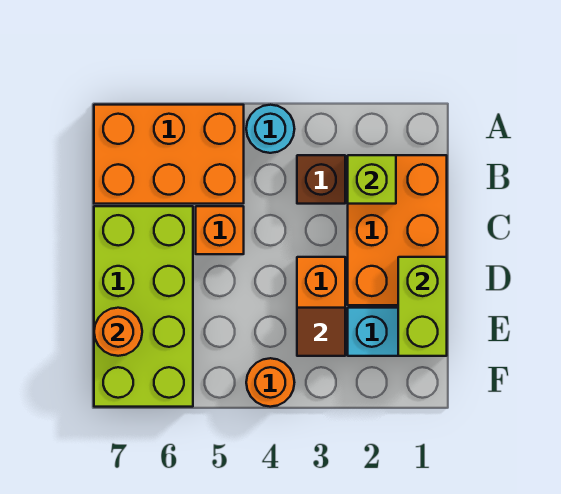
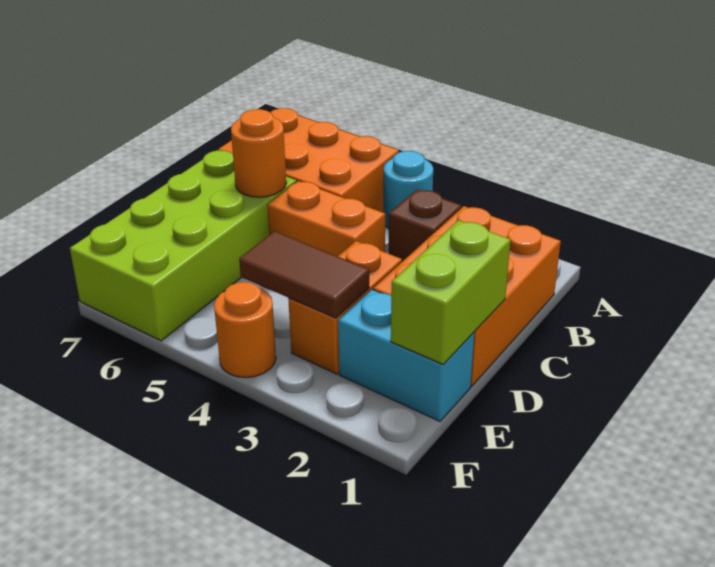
lime brick B2 level 2 -> none
orange brick C5 level 1 -> orange brick C4:C5 level 1
brown tile E3 level 2 -> brown tile E3:E4 level 2
orange round brick E7 level 2 -> orange round brick C6 level 2

